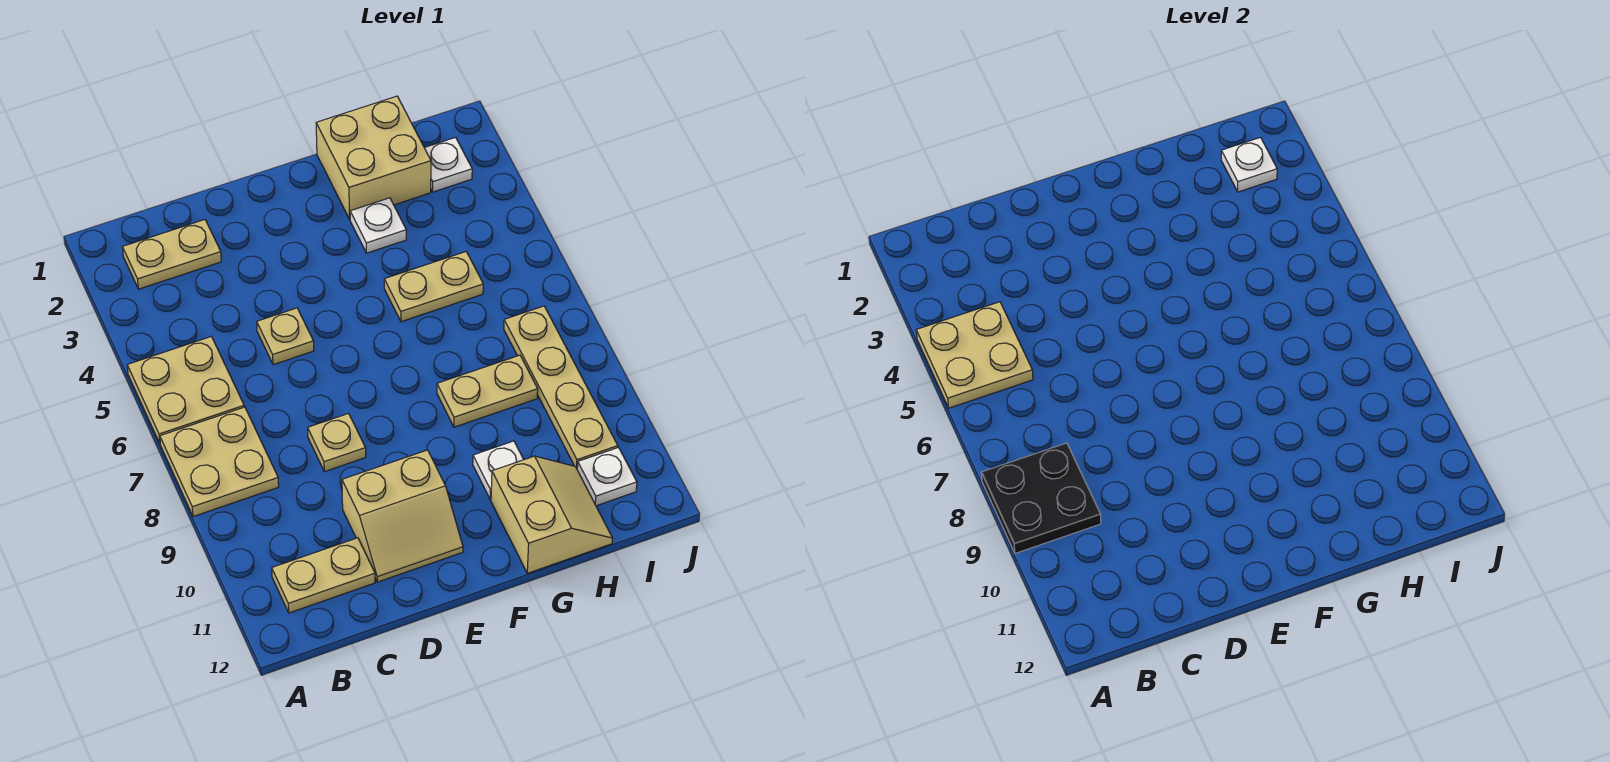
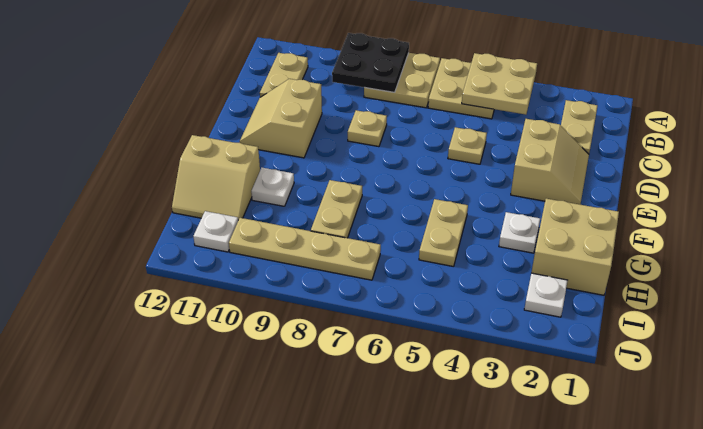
none -> tan slope D2:E3 level 1 top 3
white plate I2 level 2 -> none

